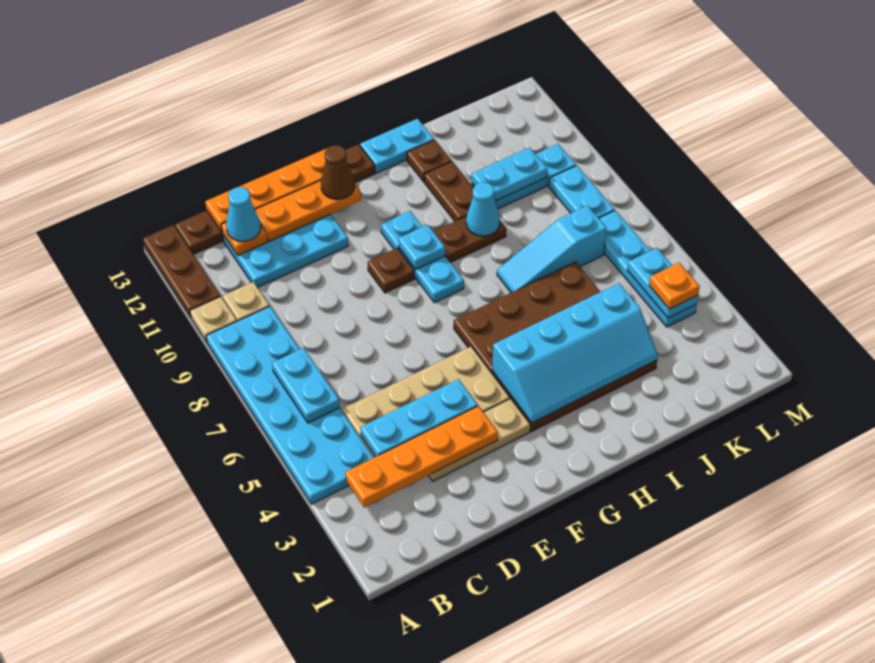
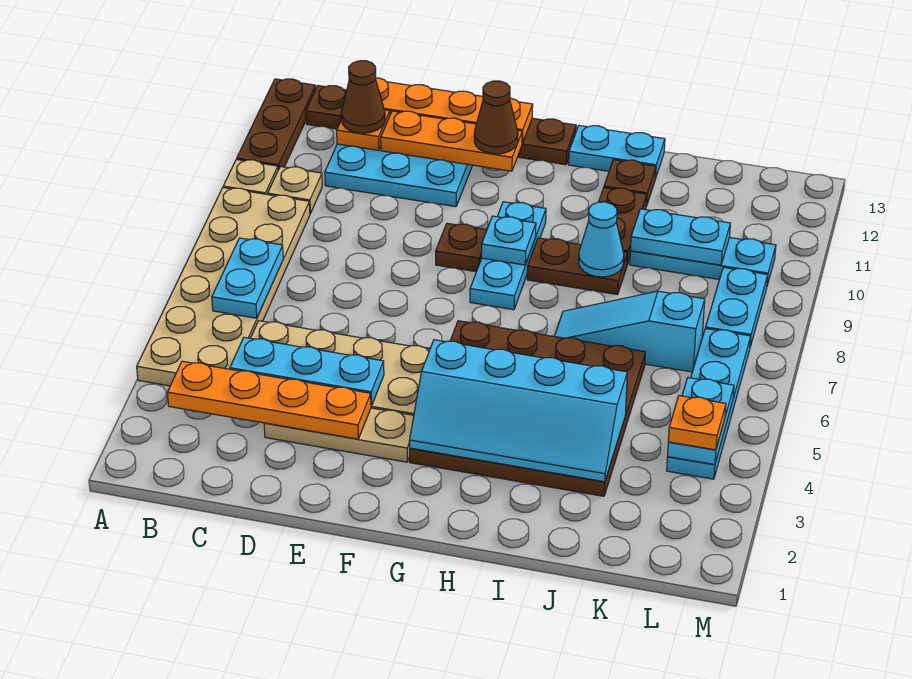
cyan plate A4:B9 level 1 -> tan plate A4:B9 level 1
cyan cone C12 level 3 -> brown cone C12 level 3

